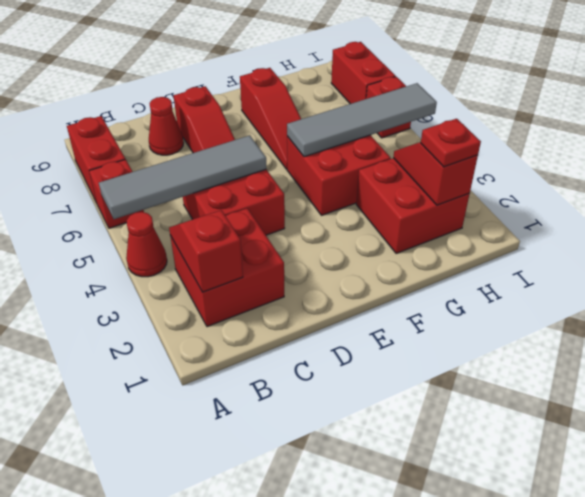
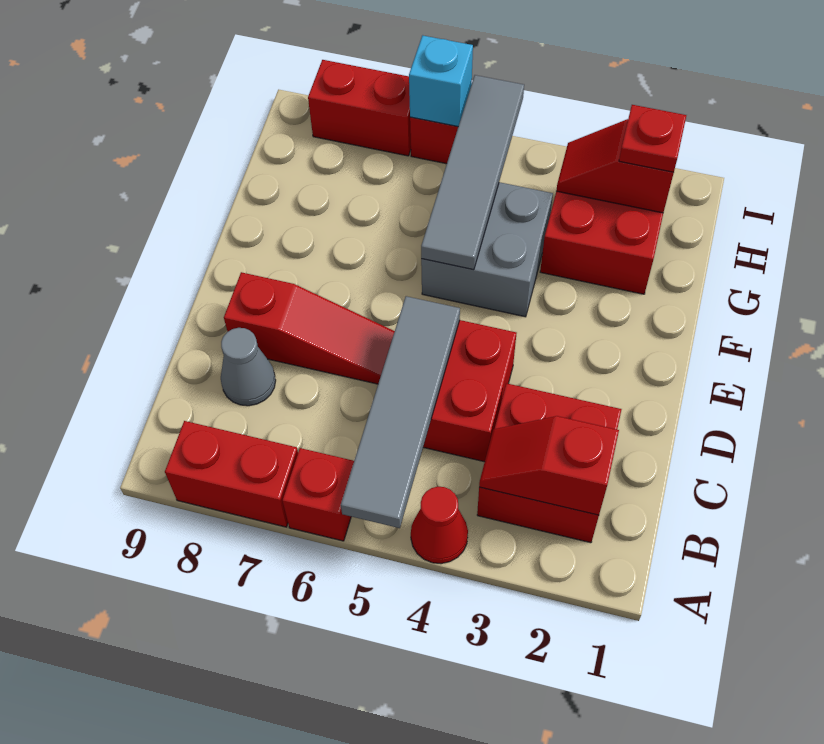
red cone C8 level 1 -> grey cone C8 level 1
red brick F4:G5 level 1 -> grey brick F4:G5 level 1
red slope F6:F8 level 1 top 8 -> none
none -> cyan brick I6 level 2

